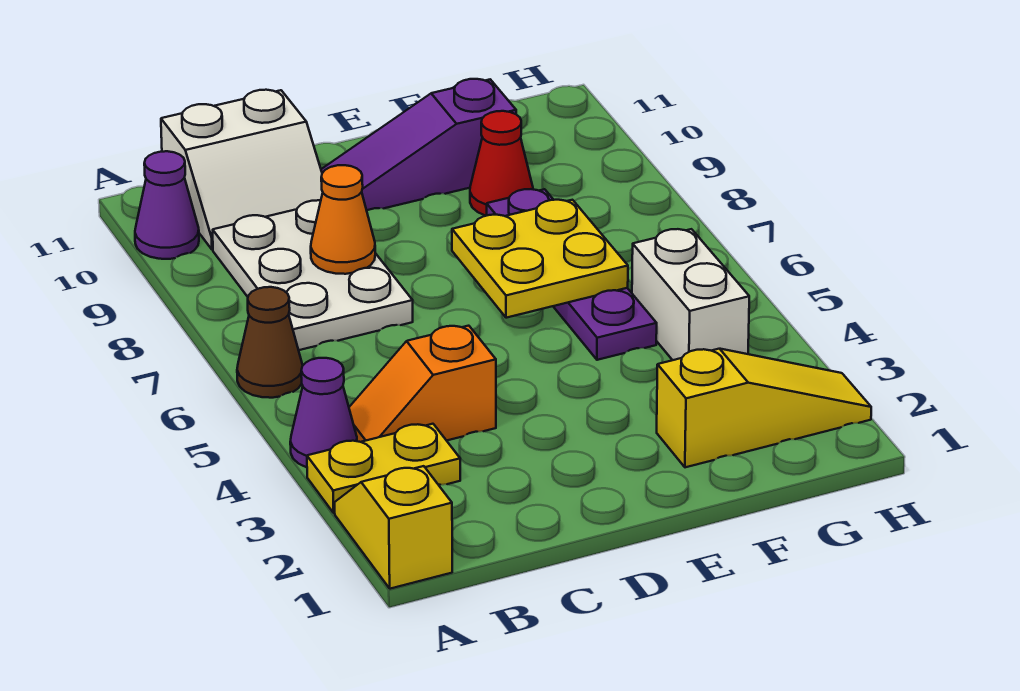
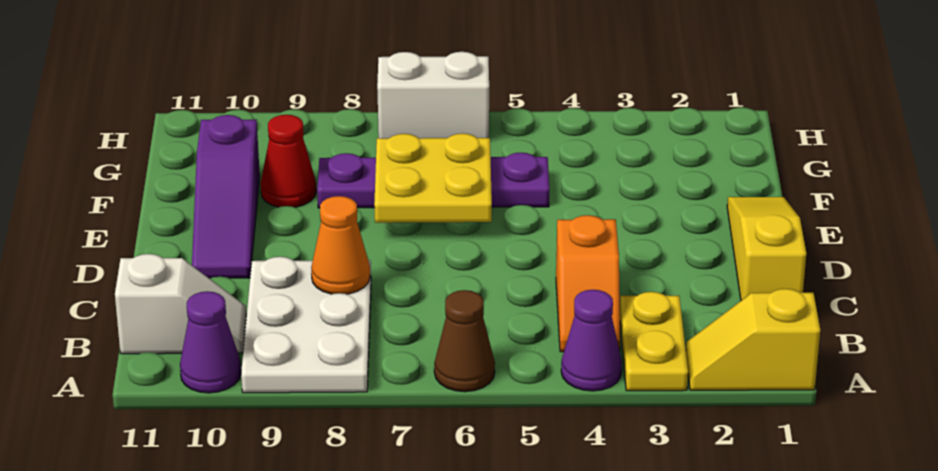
white plate B7:C9 level 1 -> white plate A8:C9 level 1
white slope B10:C11 level 1 top 11 -> white slope B10:B11 level 1 top 11
yellow slope F2:H2 level 1 top F -> yellow slope C1:E1 level 1 top C
white brick G4:G5 level 1 -> white brick H6:H7 level 1

